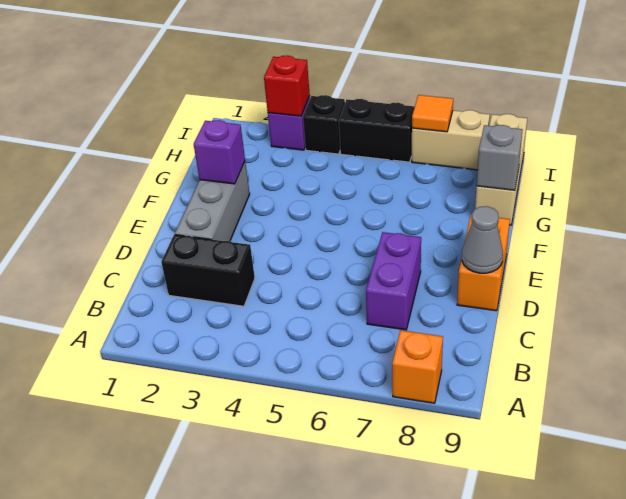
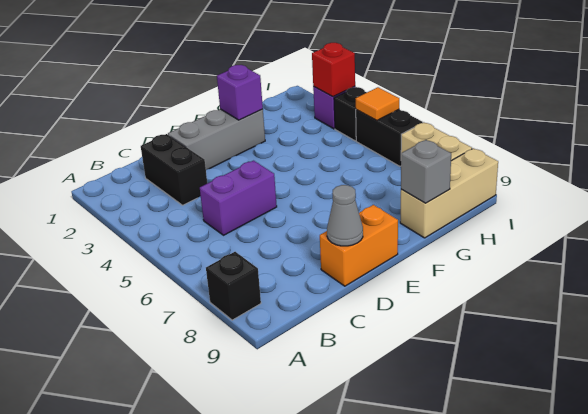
orange brick A8 level 1 -> black brick A8 level 1
purple brick C7:D7 level 1 -> purple brick C5:D5 level 1
orange tile I7 level 2 -> orange tile I5 level 2

